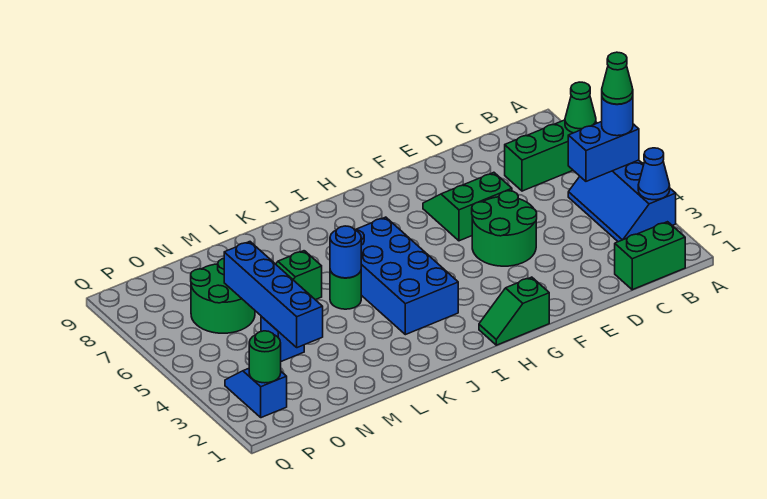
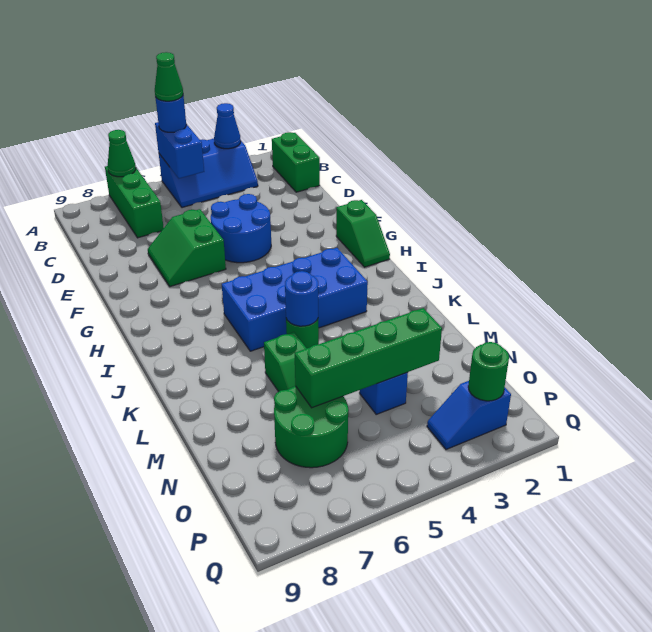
green round brick E4:F5 level 1 -> blue round brick E4:F5 level 1
blue brick N3:N6 level 2 -> green brick N3:N6 level 2

